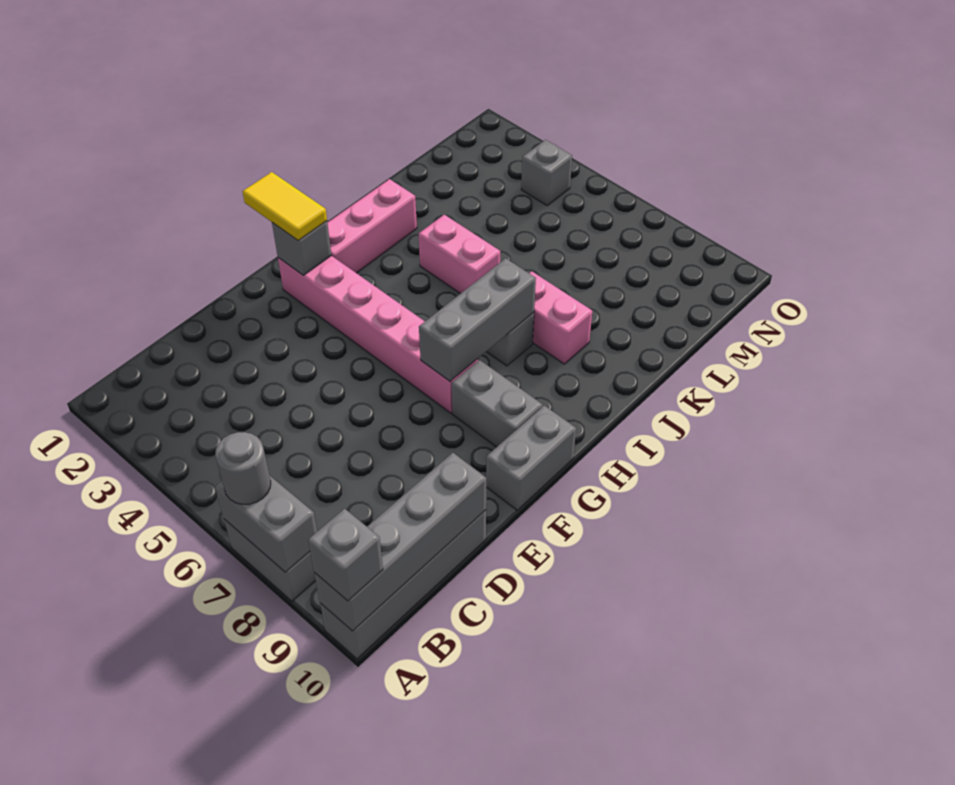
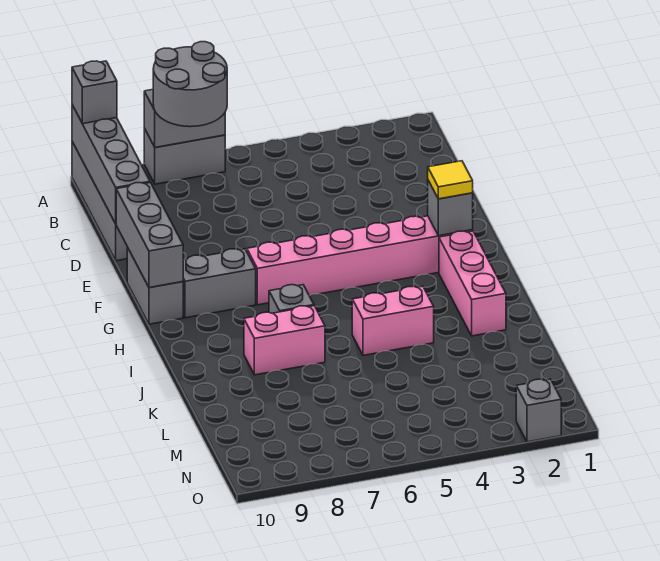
grey round brick A7 level 3 -> grey round brick A7:B8 level 3
yellow tile G1:G2 level 3 -> yellow tile G2 level 3
grey brick G7:I7 level 2 -> grey brick E10:G10 level 2
grey brick N4 level 1 -> grey brick O2 level 1

